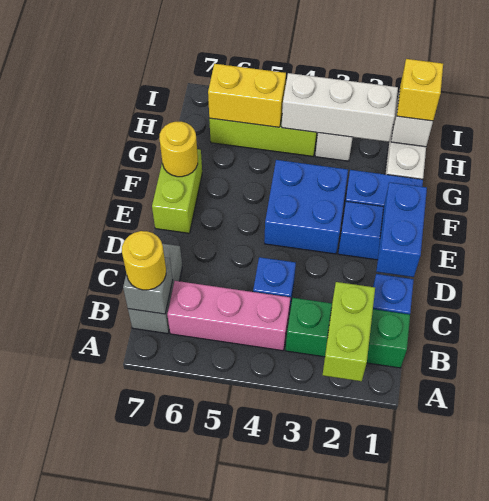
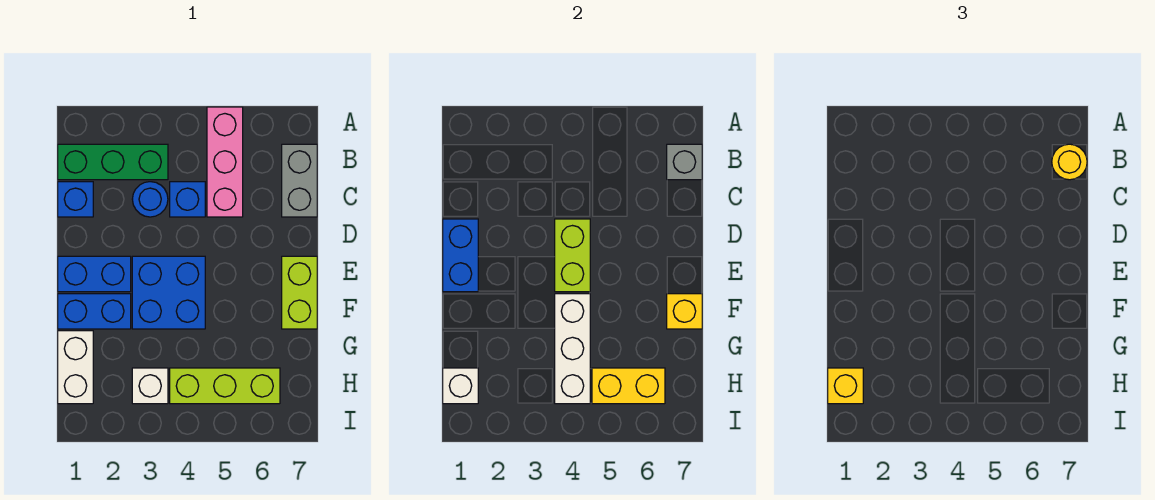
lime brick A2:B2 level 2 -> lime brick D4:E4 level 2
pink brick B4:B6 level 1 -> pink brick A5:C5 level 1
none -> blue round brick C3 level 1
yellow round brick F7 level 2 -> yellow brick F7 level 2
white brick H2:H4 level 2 -> white brick F4:H4 level 2

